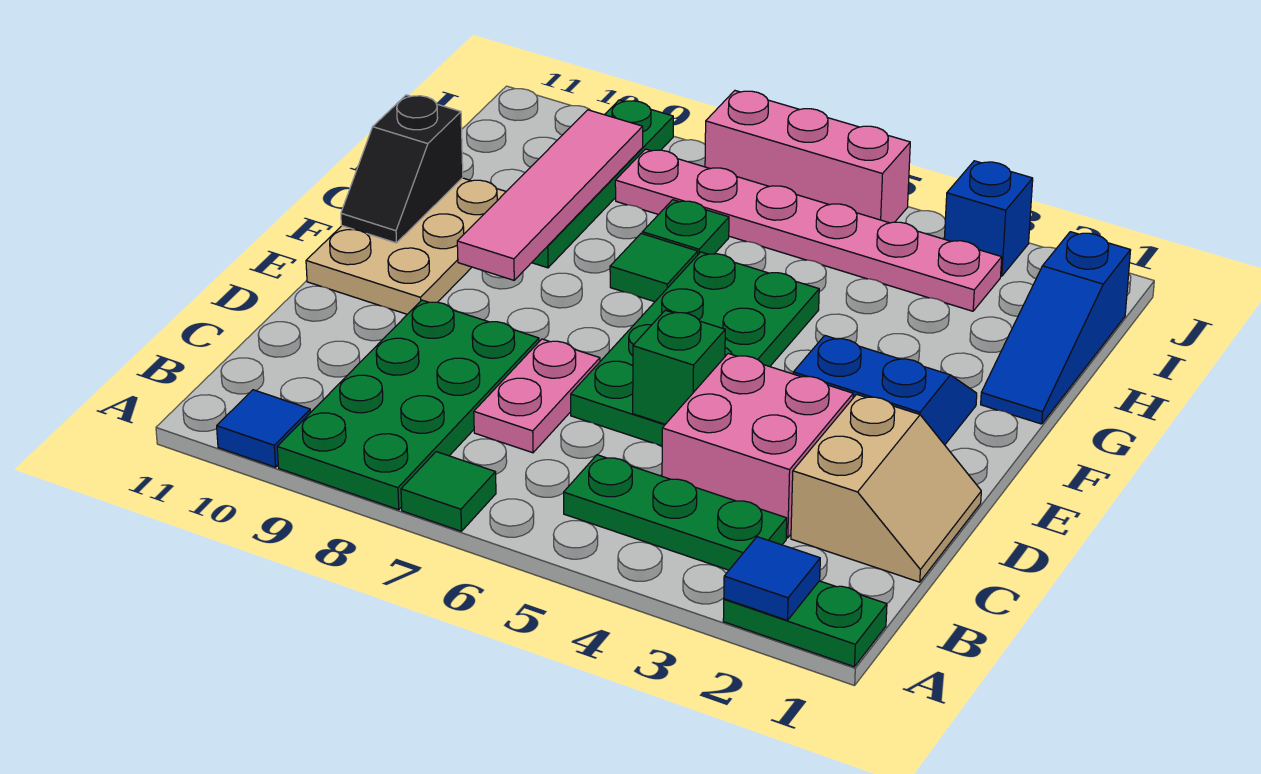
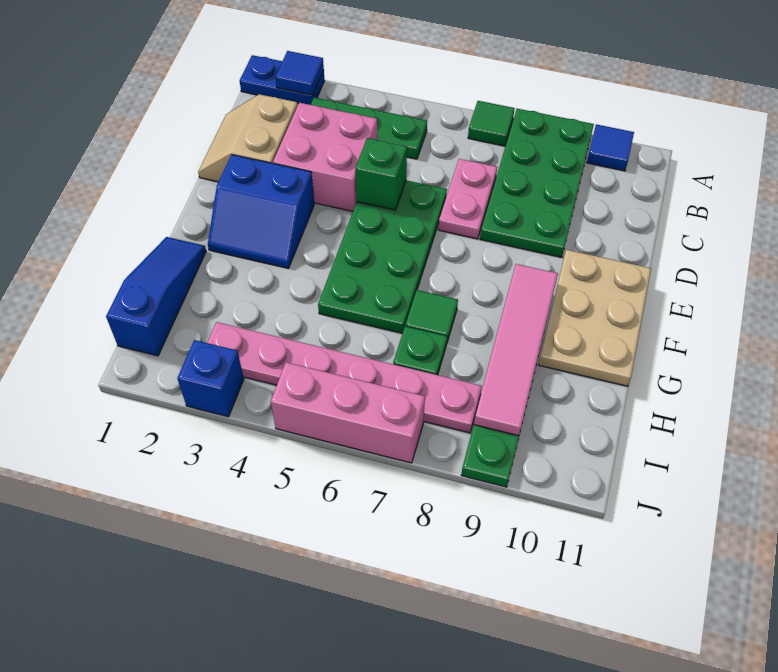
green plate A1:A2 level 1 -> blue plate A1:A2 level 1
black slope F11:G11 level 2 top G -> none

